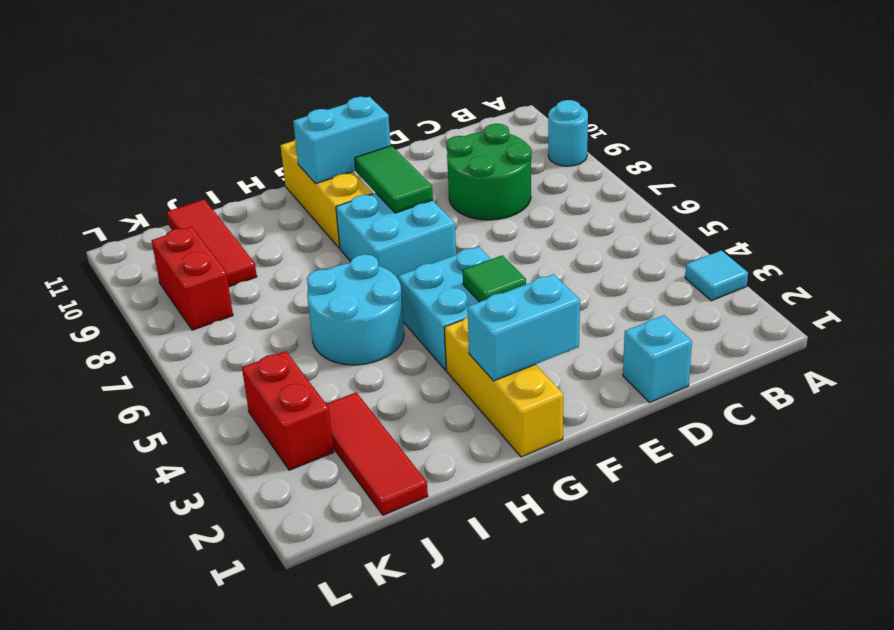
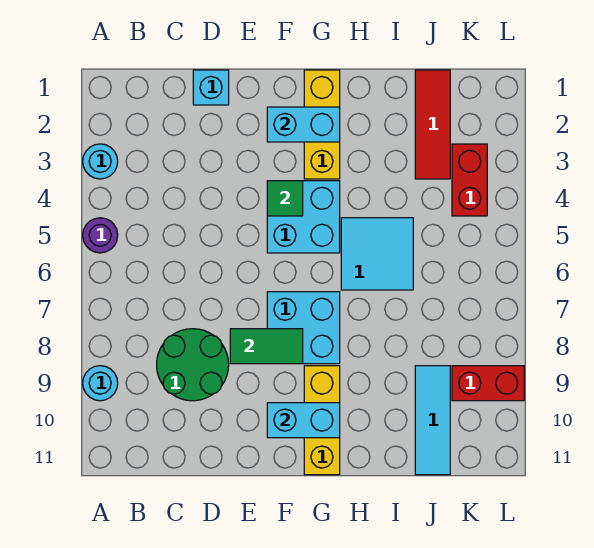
cyan tile A3 level 1 -> cyan round brick A3 level 1
none -> purple round brick A5 level 1
green tile F8:F9 level 2 -> green tile E8:F8 level 2
cyan round brick H5:I6 level 1 -> cyan tile H5:I6 level 1
red tile J9:J11 level 1 -> cyan tile J9:J11 level 1
red brick K8:K9 level 1 -> red brick K9:L9 level 1

